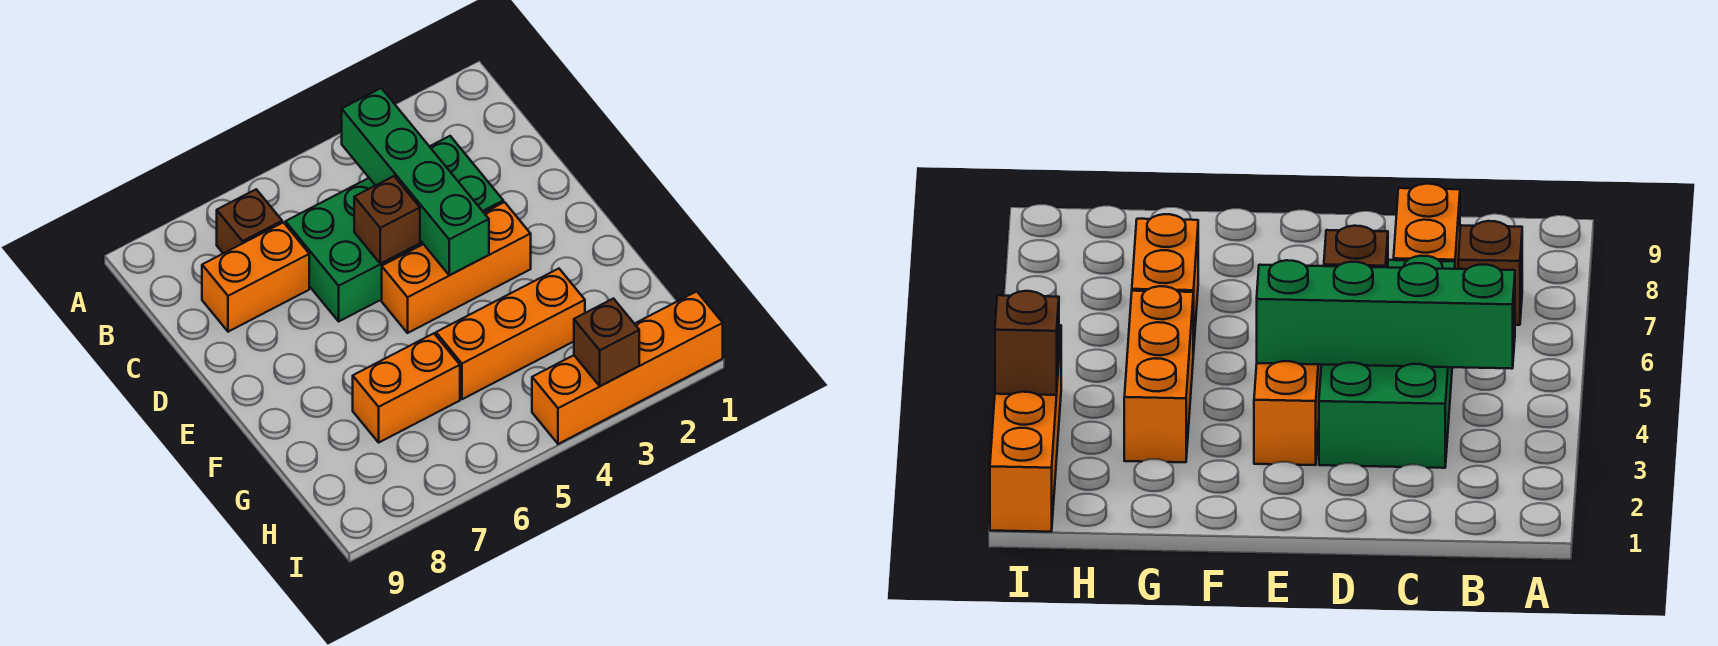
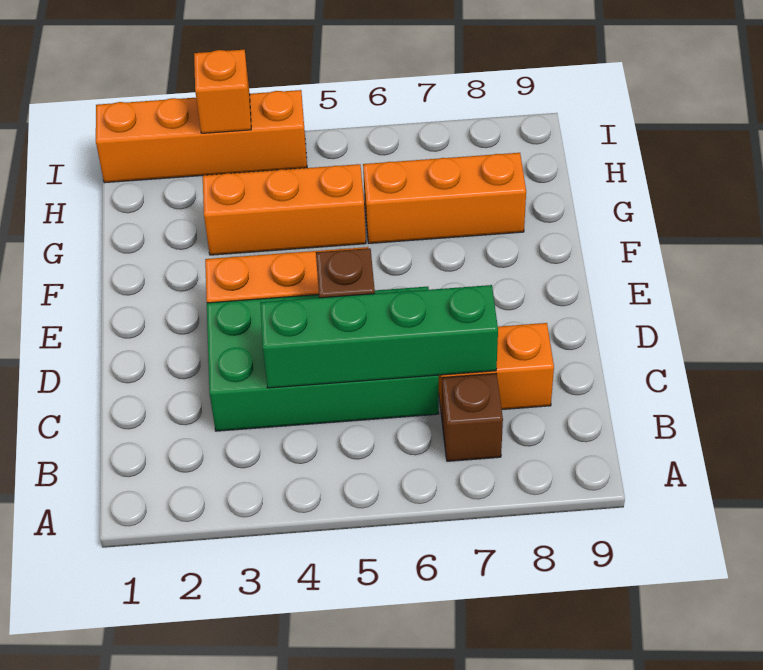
green brick B4:E4 level 2 -> green brick C4:C7 level 2
orange brick G6:G7 level 1 -> orange brick G6:G8 level 1
brown brick I3 level 2 -> orange brick I3 level 2

